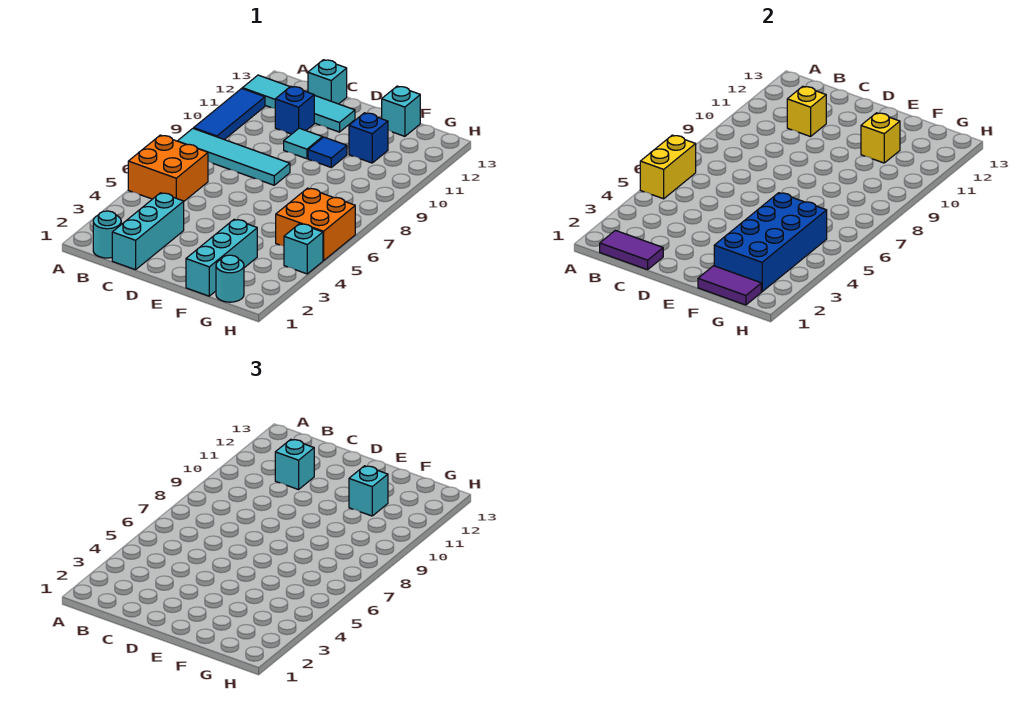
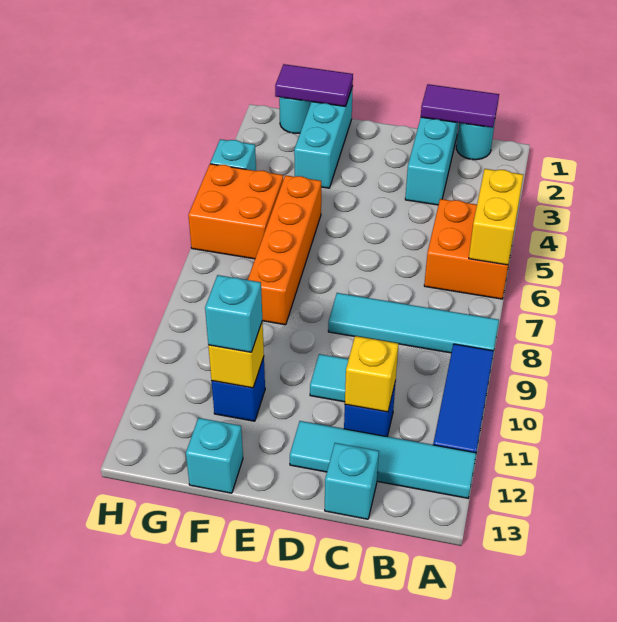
cyan brick C11 level 3 -> none
blue tile E10 level 1 -> none
blue brick F2:G5 level 2 -> none
none -> orange brick F5:F8 level 1

